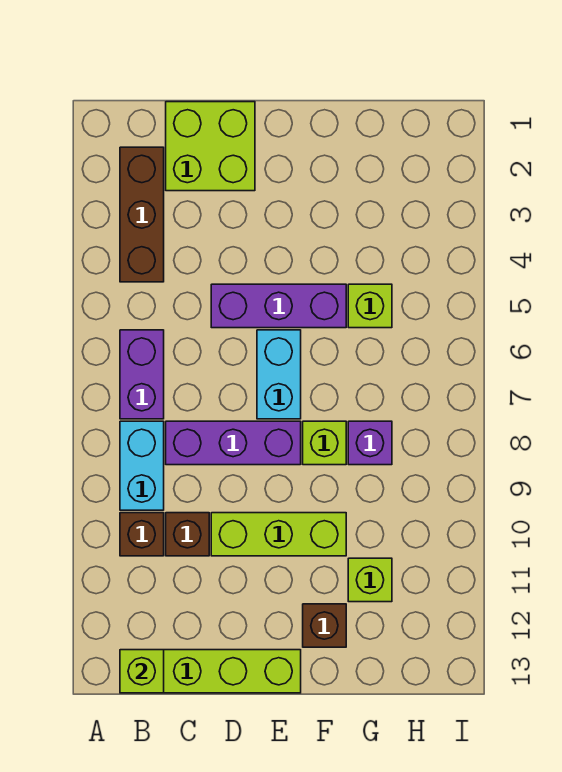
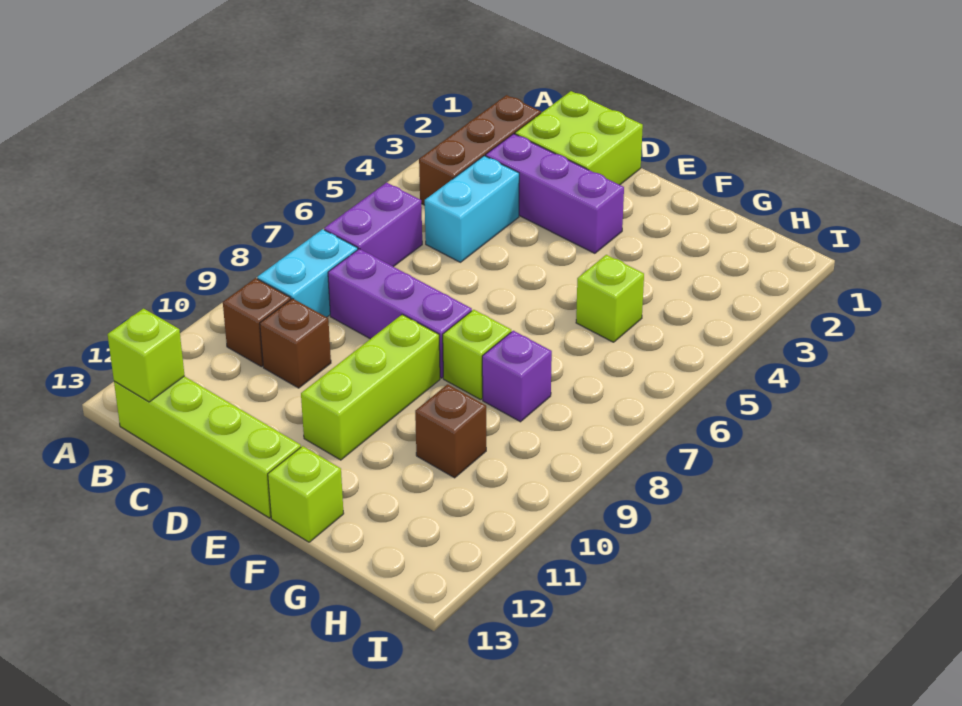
purple brick D5:F5 level 1 -> purple brick C3:E3 level 1
lime brick D10:F10 level 1 -> lime brick E9:E11 level 1
cyan brick E6:E7 level 1 -> cyan brick C4:C5 level 1
brown brick F12 level 1 -> brown brick G10 level 1
lime brick G11 level 1 -> lime brick F13 level 1

